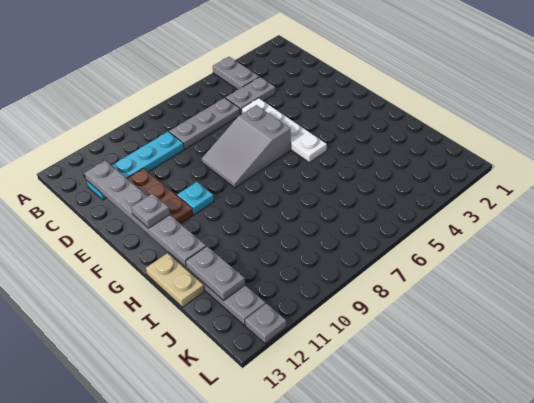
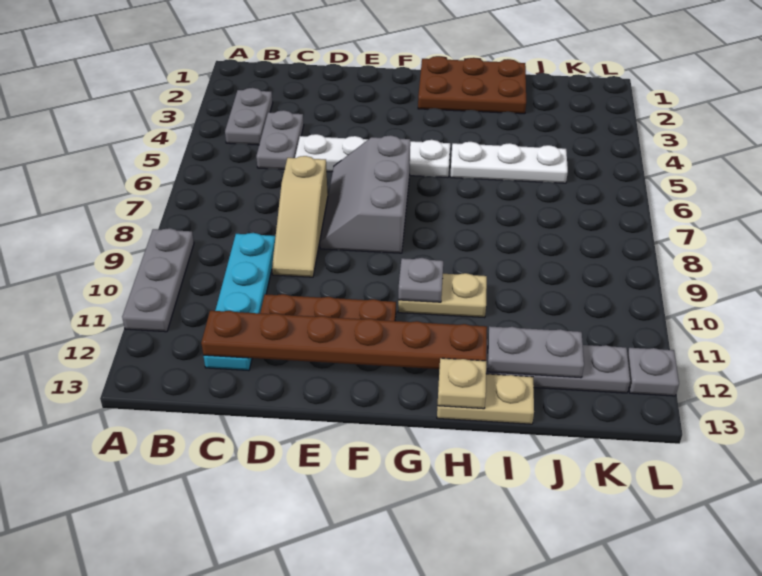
grey plate A4:B4 level 1 -> grey plate B3:B4 level 1
grey plate C6:C8 level 1 -> grey plate A9:A11 level 1
grey plate C12:H12 level 2 -> brown plate C12:H12 level 2
none -> tan slope D7:D9 level 1 top 7
grey slope E6:F8 level 1 top 6 -> grey slope E6:F8 level 1 top F
cyan plate F10 level 1 -> none
grey plate F12 level 3 -> grey plate G10 level 2
none -> brown plate G1:I2 level 1
none -> tan plate G10:H10 level 1
none -> white plate H5:J5 level 1
none -> tan plate H13 level 2

